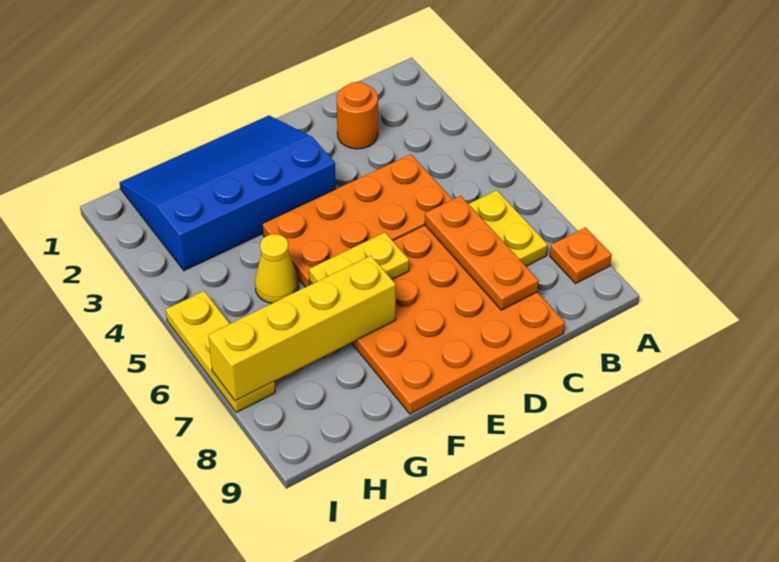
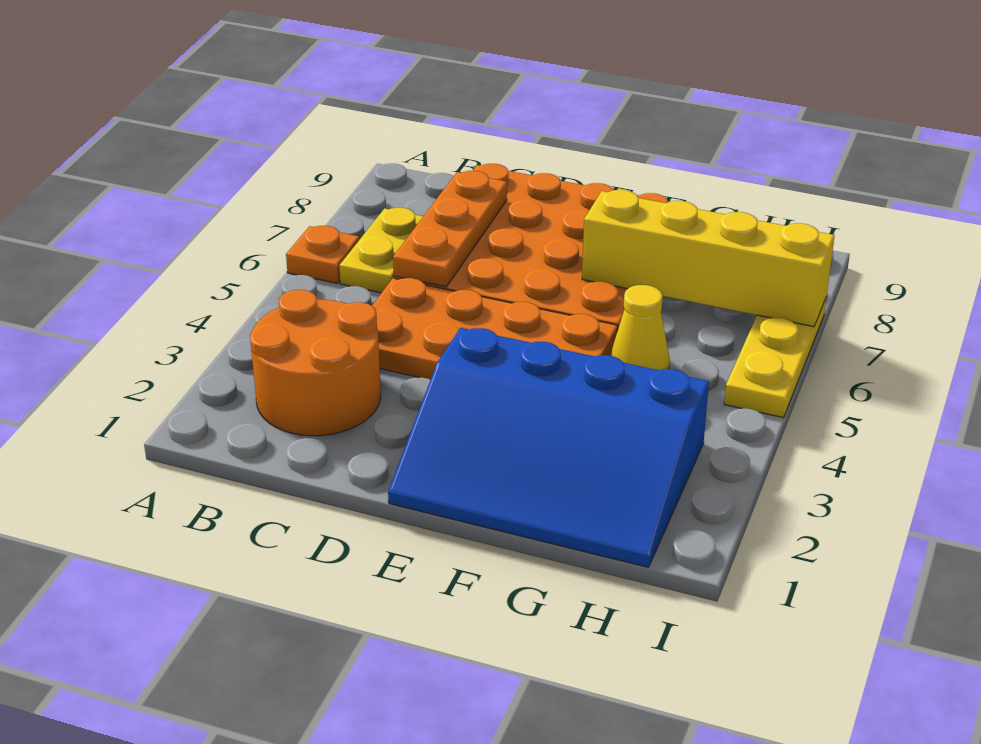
orange plate A8 level 1 -> orange plate A6 level 1
orange round brick C2 level 1 -> orange round brick B2:C3 level 1
yellow plate E6:F6 level 2 -> none

